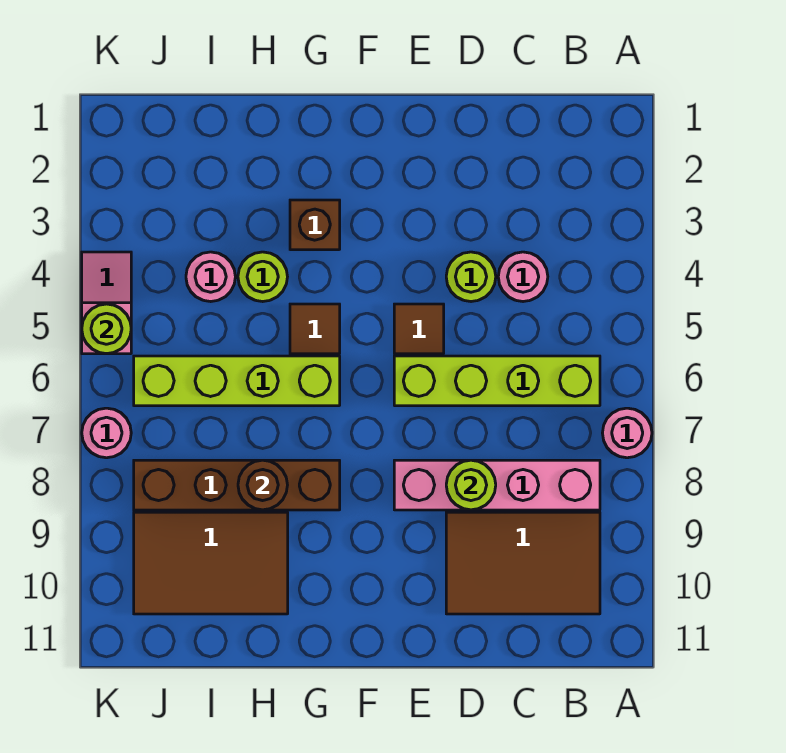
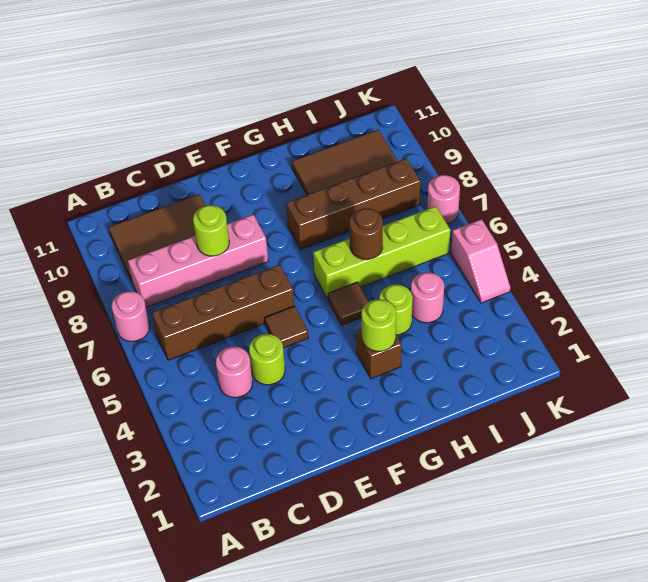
lime brick B6:E6 level 1 -> brown brick B6:E6 level 1
brown round brick H8 level 2 -> brown round brick H6 level 2
lime round brick K5 level 2 -> lime round brick G3 level 2

